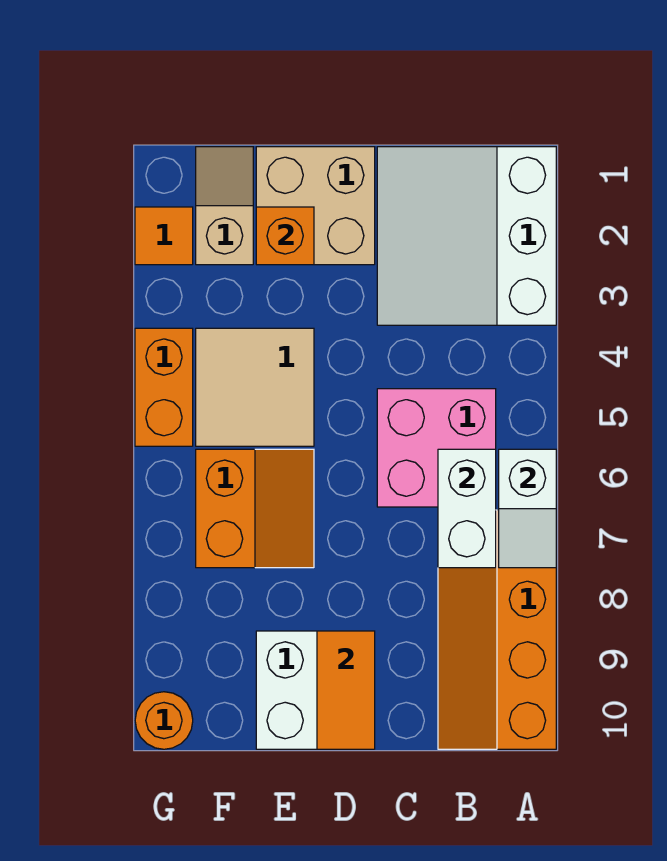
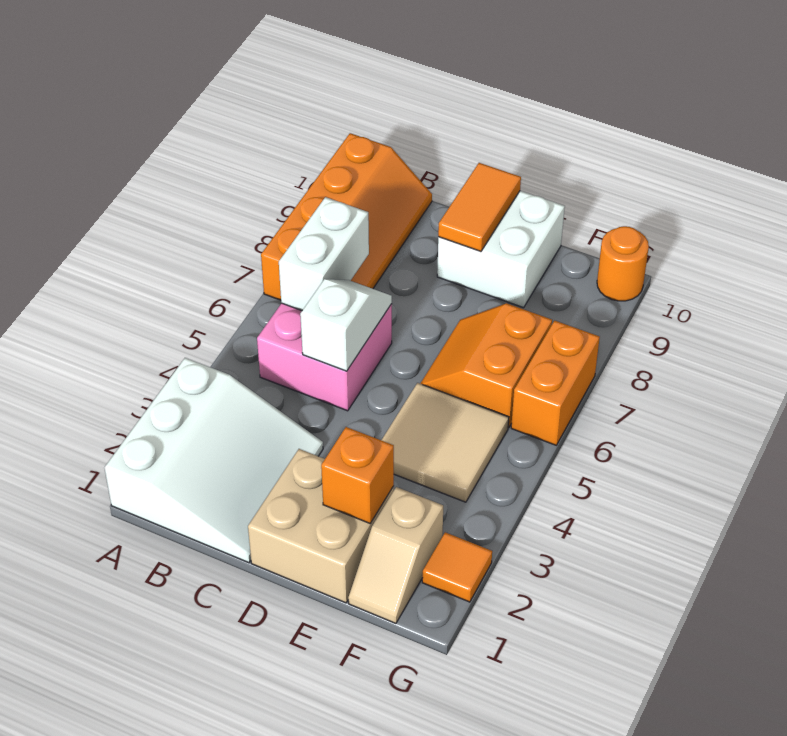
white slope A6:A7 level 2 top 6 -> white slope C5:C6 level 2 top 5
orange brick G4:G5 level 1 -> orange brick G6:G7 level 1

